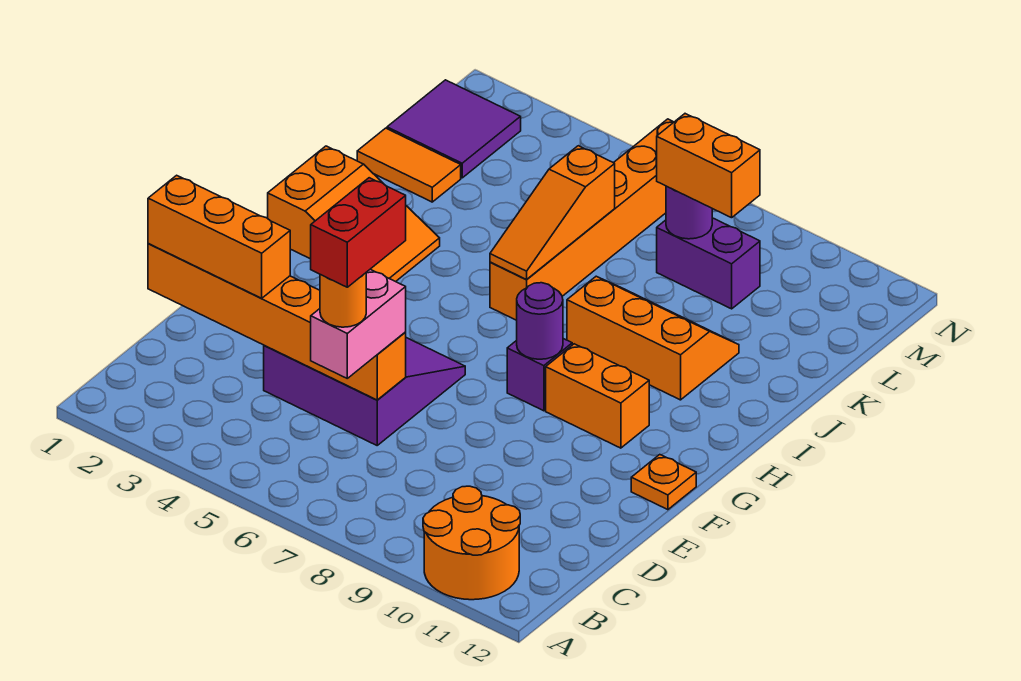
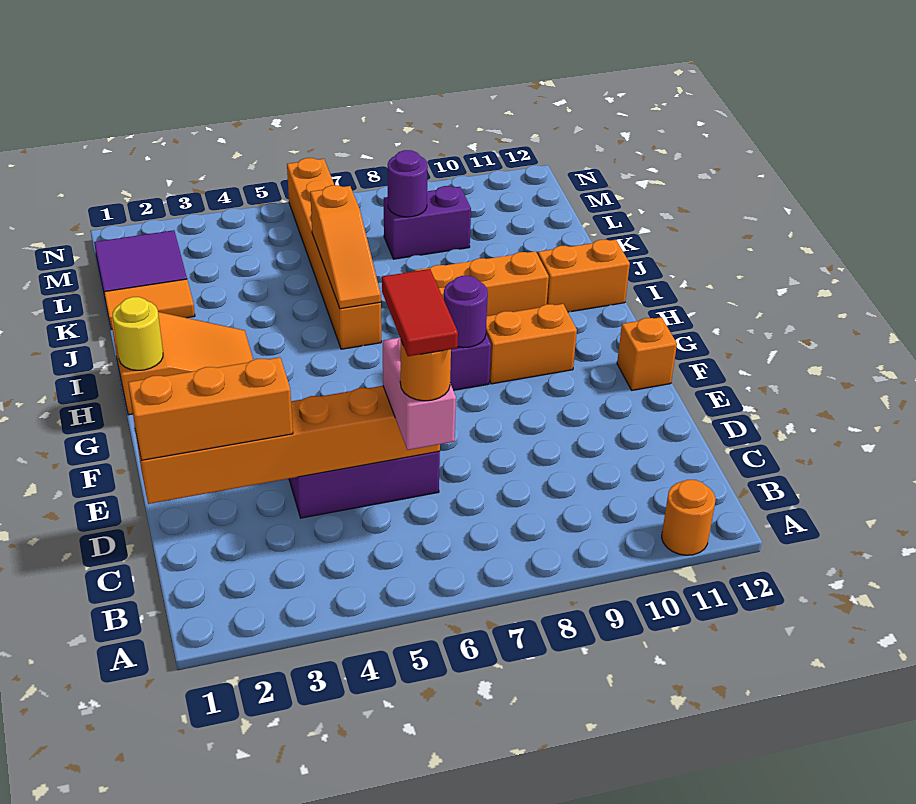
orange round brick A10:B11 level 1 -> orange round brick A11 level 1
red brick C6:D6 level 5 -> red tile C6:D6 level 5
orange plate F12 level 1 -> orange brick F12 level 1
none -> yellow round brick H1 level 2
orange brick L8:L9 level 3 -> orange brick I11:I12 level 1

